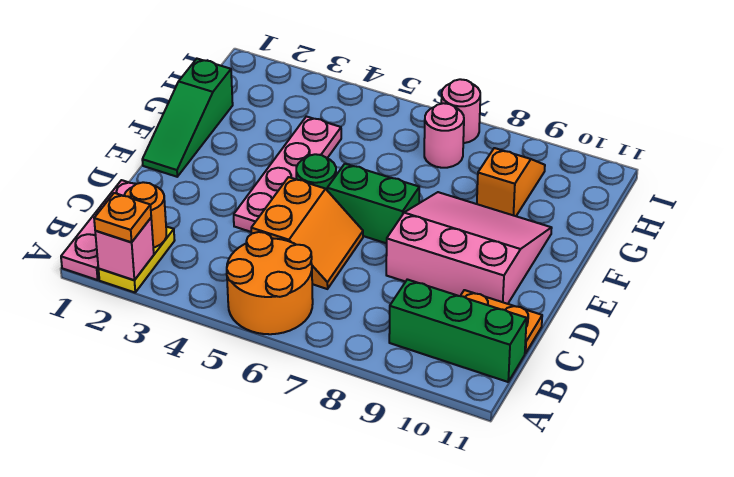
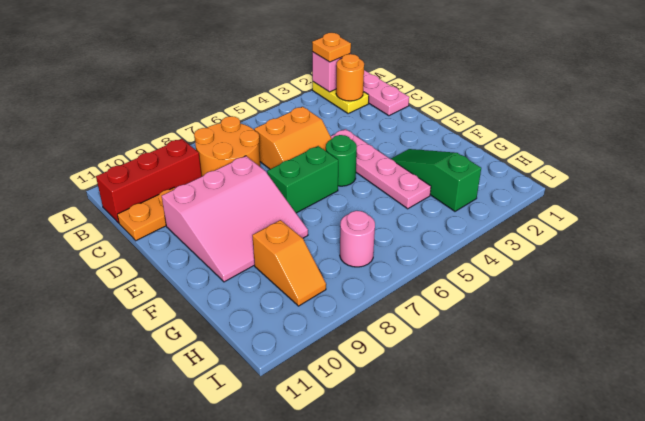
orange round brick A5:B6 level 1 -> orange round brick B7:C8 level 1
green brick B9:B11 level 1 -> red brick B9:B11 level 1
orange slope C5:D6 level 1 top 5 -> orange slope C5:D6 level 1 top C
green slope E1:G1 level 1 top G -> green slope F3:H3 level 1 top H
pink round brick I7 level 1 -> none

